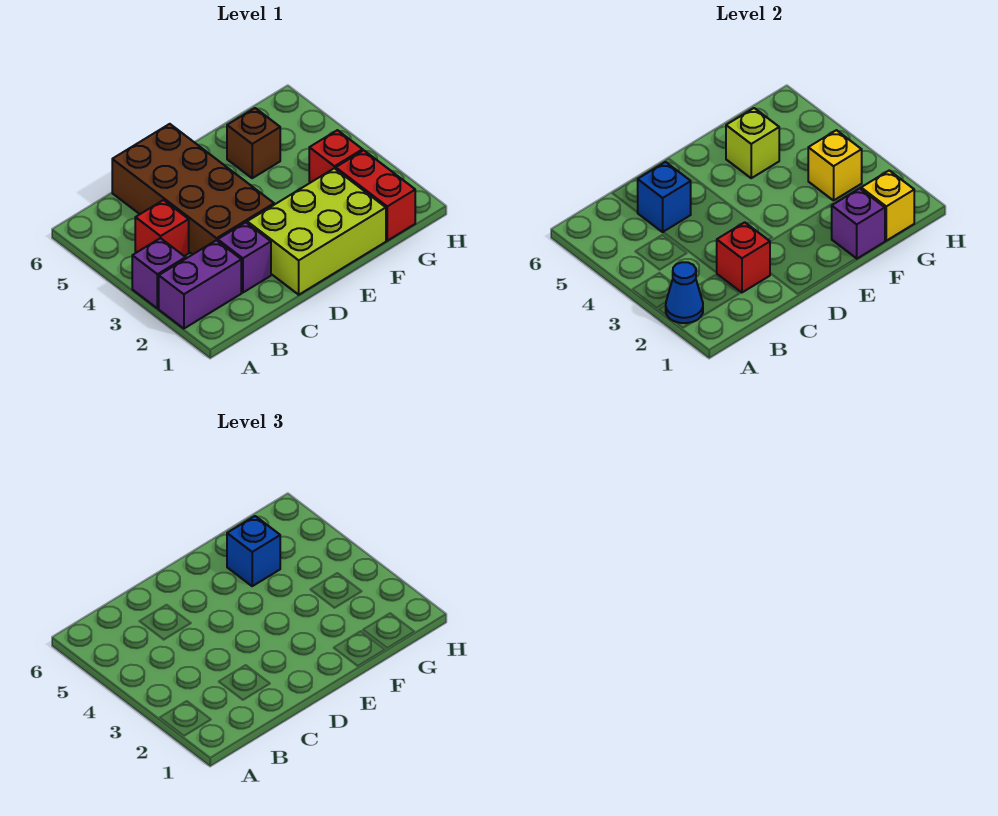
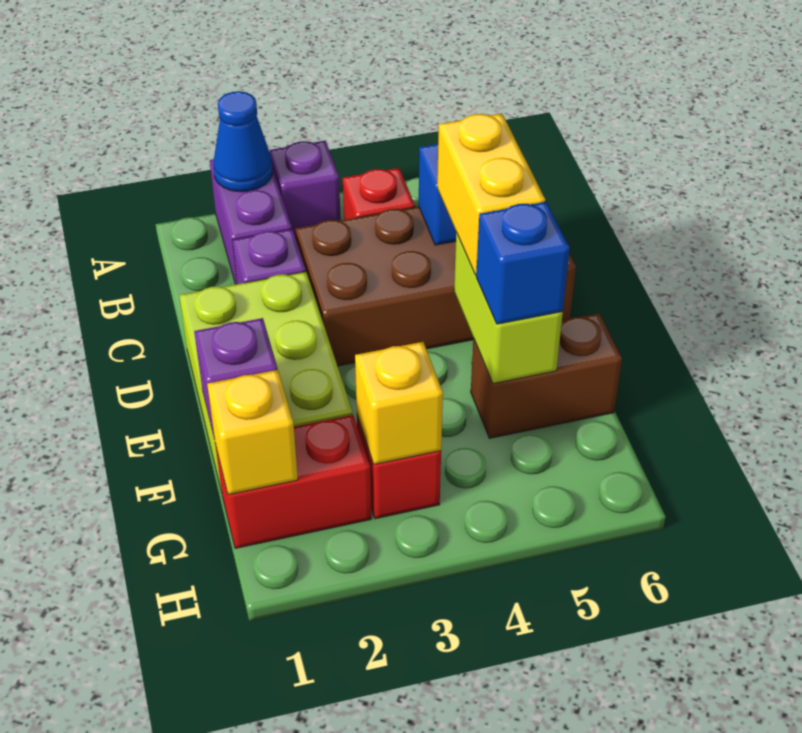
red brick C2 level 2 -> none
none -> yellow brick D5:E5 level 3
brown brick F5 level 1 -> brown brick F5:F6 level 1
lime brick F5 level 2 -> lime brick E5:F5 level 2

